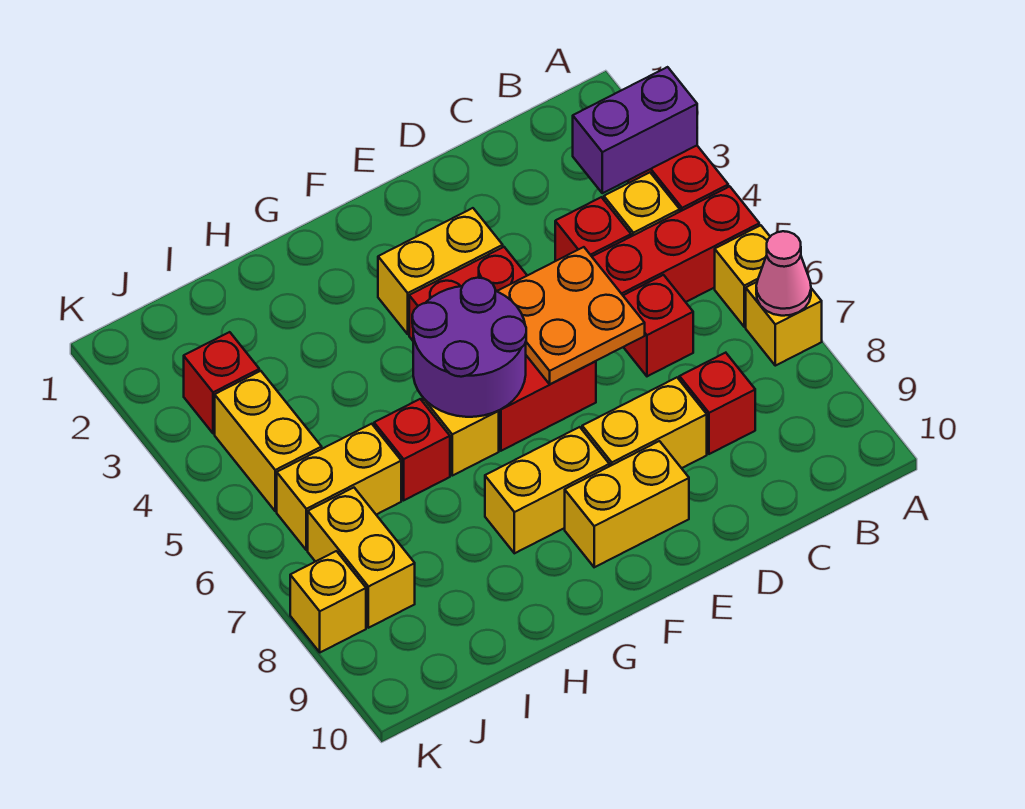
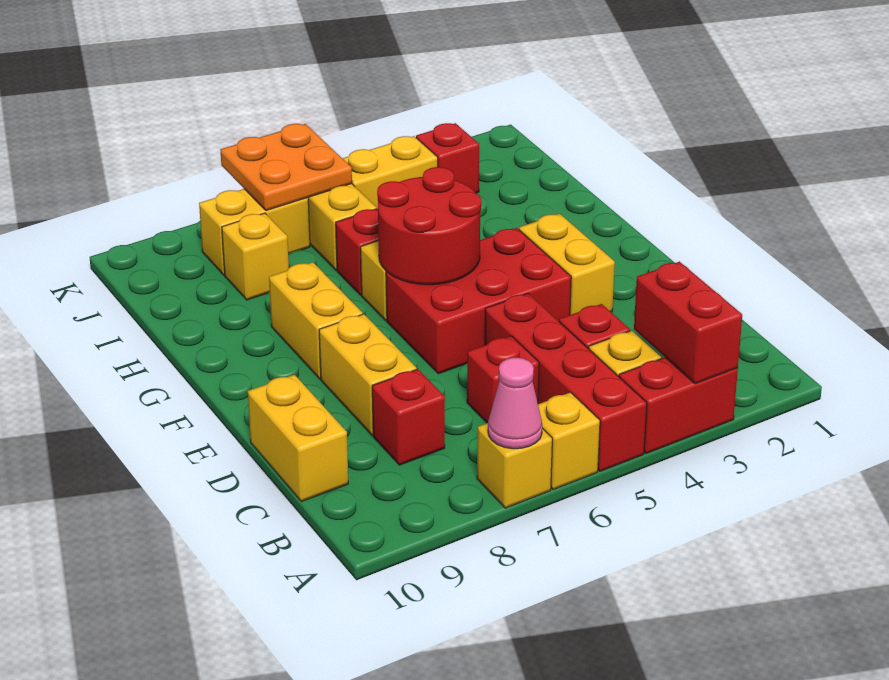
purple brick A3:B3 level 2 -> red brick A3:B3 level 2
orange plate D5:E6 level 2 -> orange plate J6:K7 level 2
yellow brick E9:F9 level 1 -> yellow brick C10:D10 level 1
purple round brick F5:G6 level 2 -> red round brick F5:G6 level 2
yellow brick K8 level 1 -> yellow brick I8 level 1

